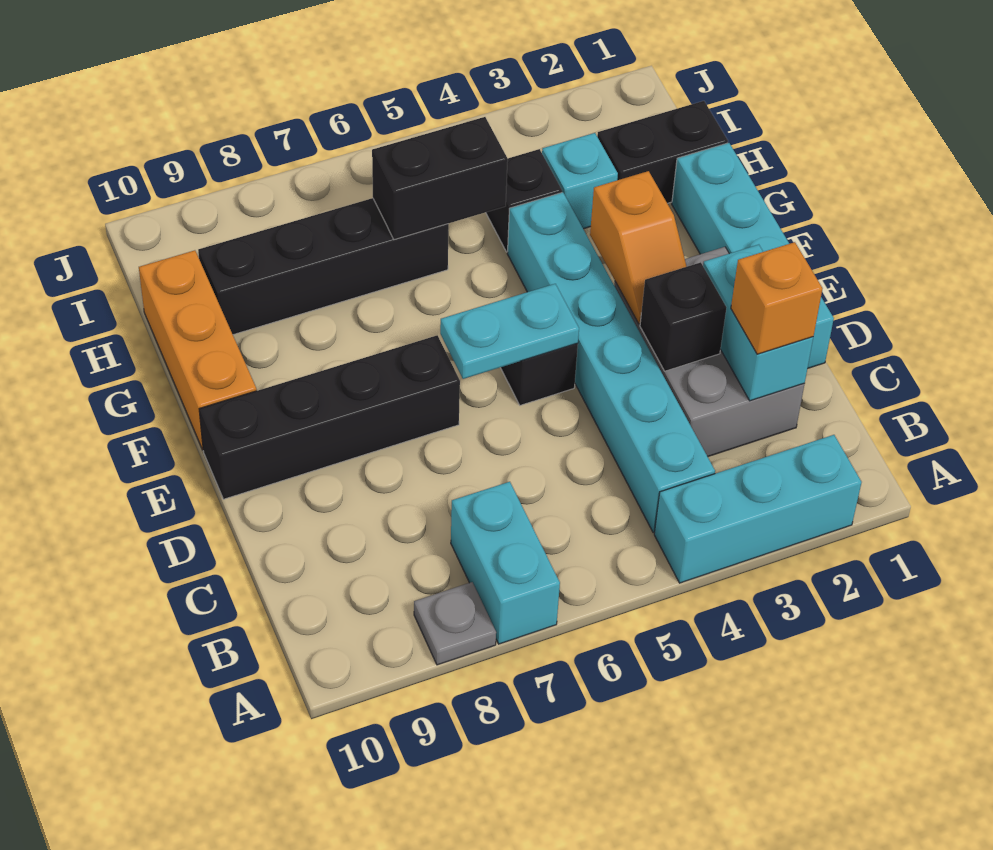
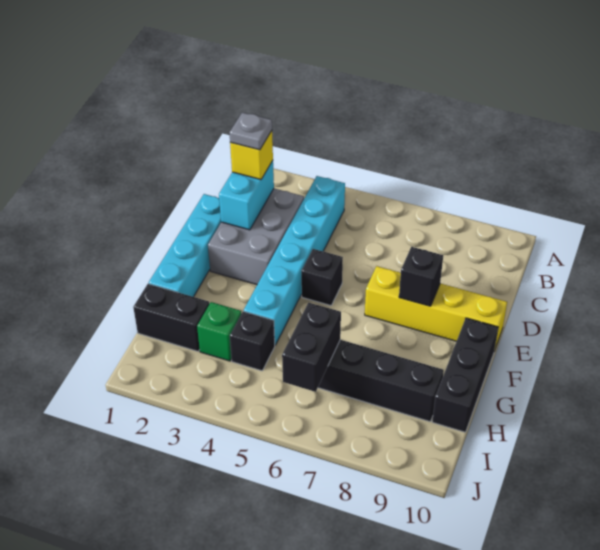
cyan brick A2:A4 level 1 -> none
cyan brick A7:B7 level 1 -> none
grey plate A8 level 1 -> grey plate C2 level 4
orange brick C2 level 3 -> yellow brick C2 level 3
black brick D3 level 2 -> black brick E8 level 2
orange slope E3:F3 level 2 top F -> none
cyan plate E5:E6 level 2 -> none
black brick E7:E10 level 1 -> yellow brick E7:E10 level 1
orange brick F10:H10 level 1 -> black brick F10:H10 level 1
cyan brick H3 level 1 -> green brick H3 level 1
black brick H5:H6 level 2 -> black brick H6:I6 level 2

